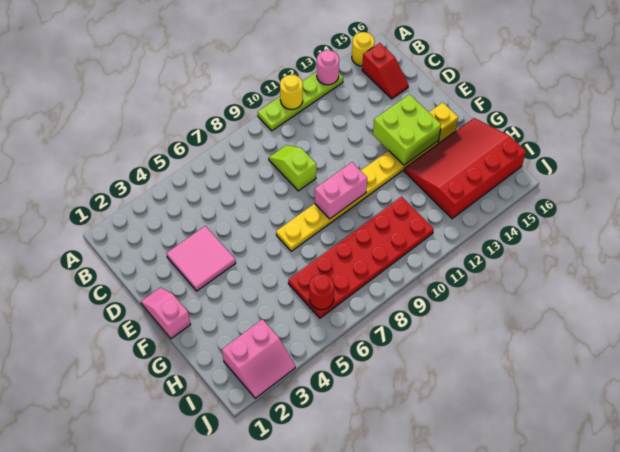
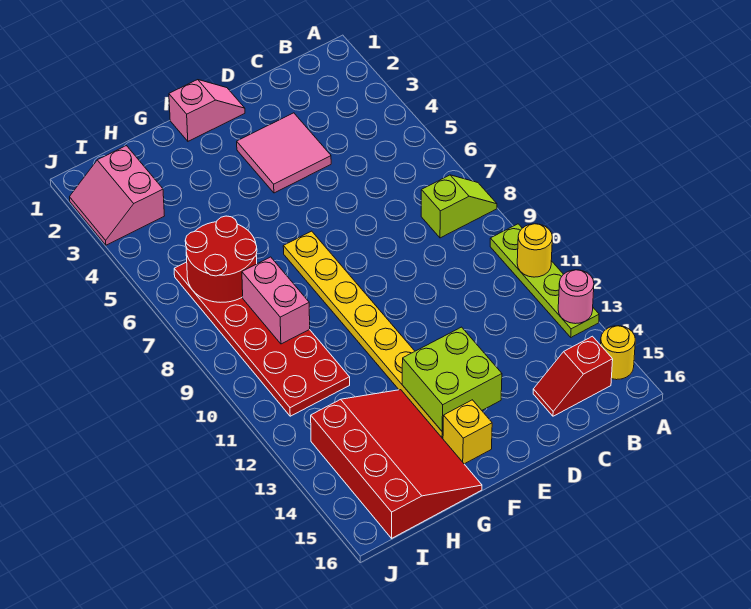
lime slope C9:D9 level 1 top D -> lime slope A8:B8 level 1 top B
pink brick F9:F10 level 2 -> pink brick H8:H9 level 2
red round brick I6 level 2 -> red round brick H6:I7 level 2

